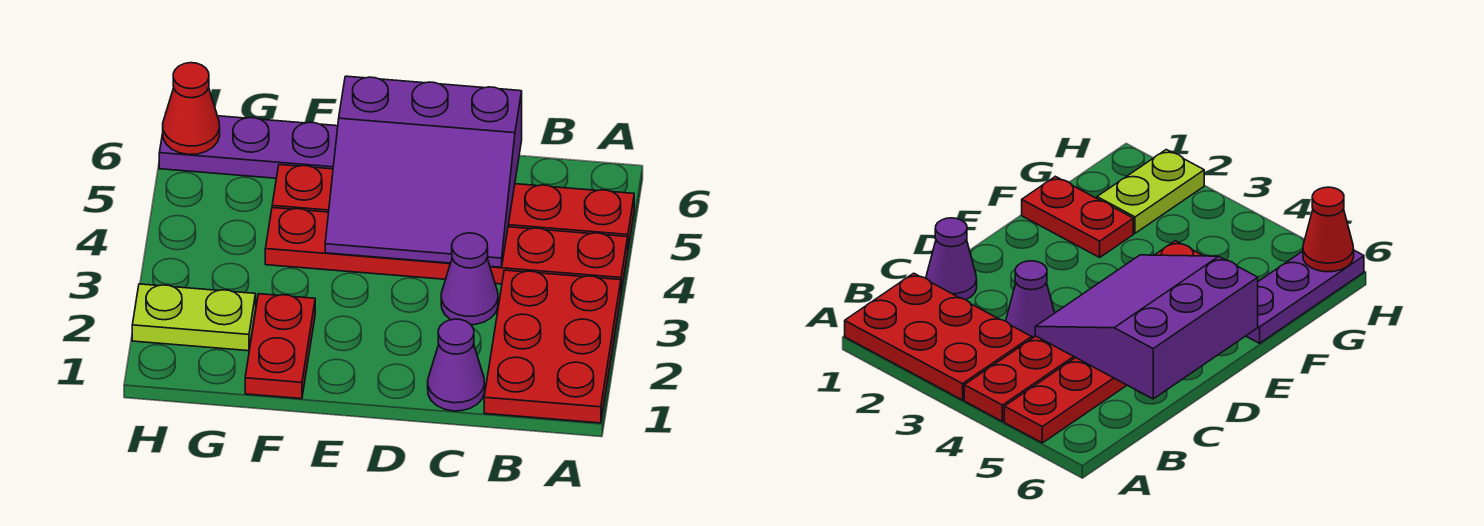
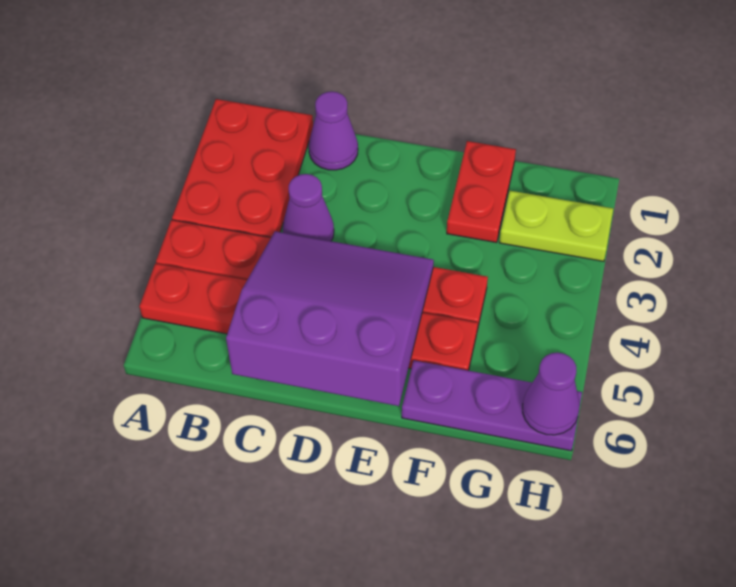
red cone H6 level 2 -> purple cone H6 level 2

